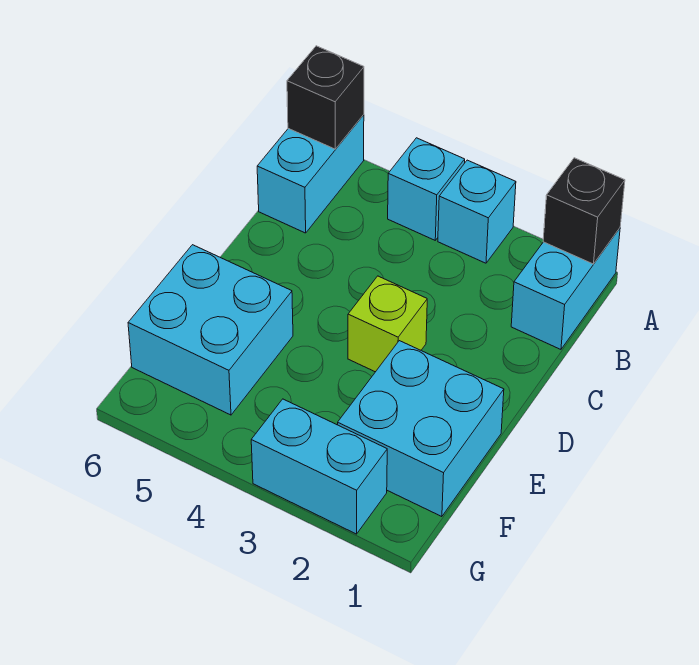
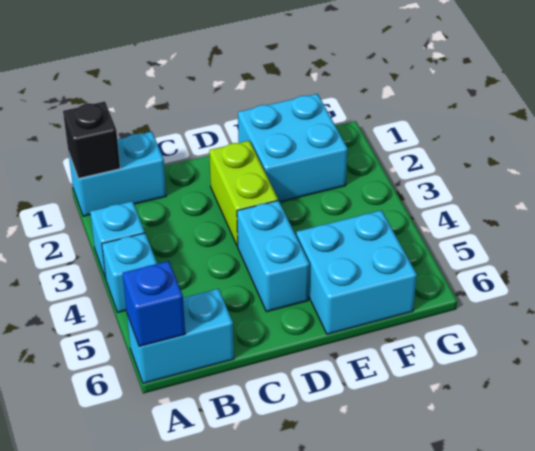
black brick A6 level 2 -> blue brick A6 level 2
lime brick D3 level 1 -> lime brick D2:D3 level 1
cyan brick G2:G3 level 1 -> cyan brick D4:D5 level 1

